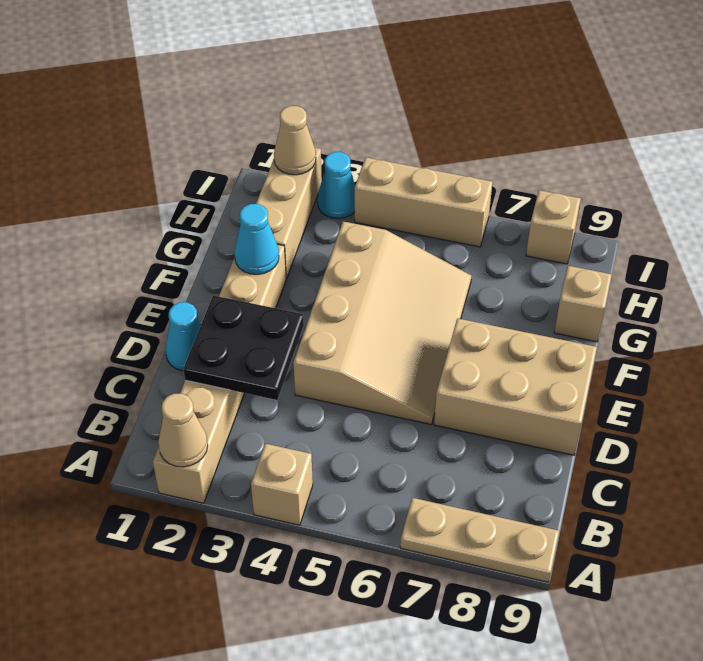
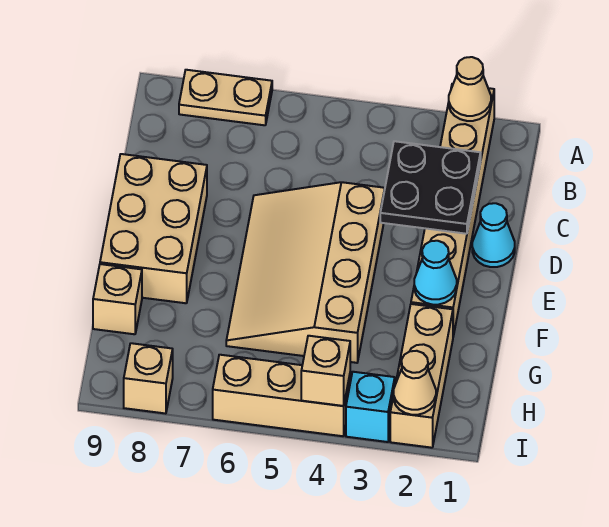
tan brick A4 level 1 -> tan brick I4 level 2
tan plate A7:A9 level 1 -> tan plate A7:A8 level 1
tan brick D7:E9 level 1 -> tan brick D8:F9 level 1
cyan cone I3 level 1 -> cyan brick I3 level 1

